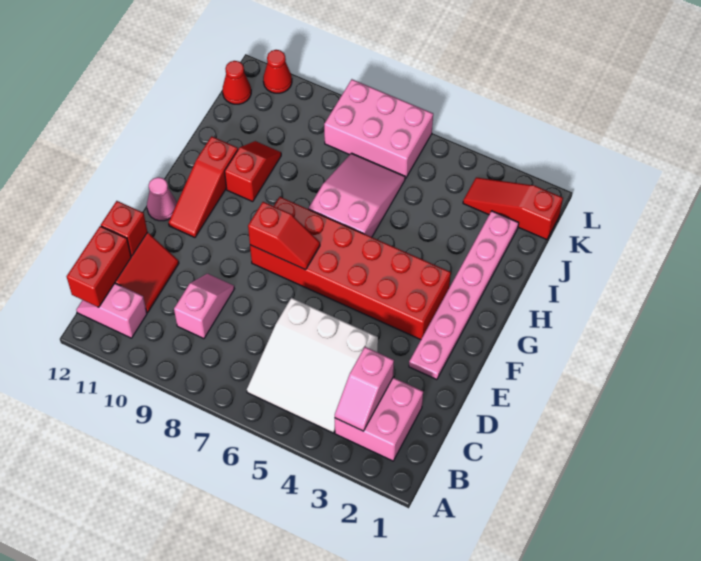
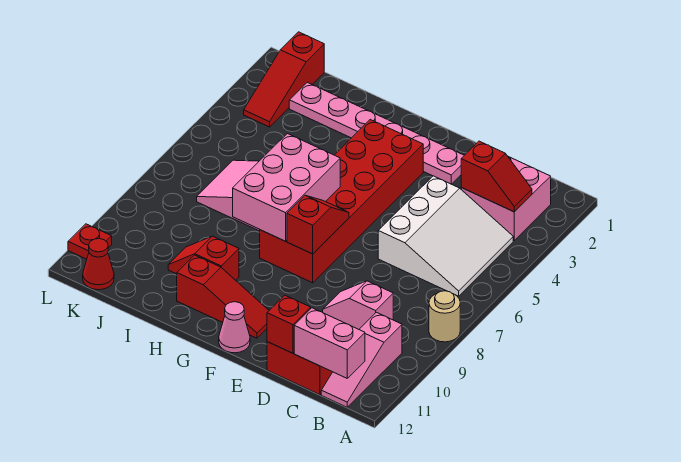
none -> tan round brick A8 level 1
pink slope B3:C3 level 2 top C -> red slope B3:C3 level 2 top C
pink slope B11:B12 level 1 top 11 -> pink slope B10:B12 level 1 top 10
red brick B12:C12 level 2 -> pink brick B12:C12 level 2
pink brick K6:L8 level 1 -> pink brick G6:H8 level 2
red cone L11 level 1 -> red plate L11 level 1

